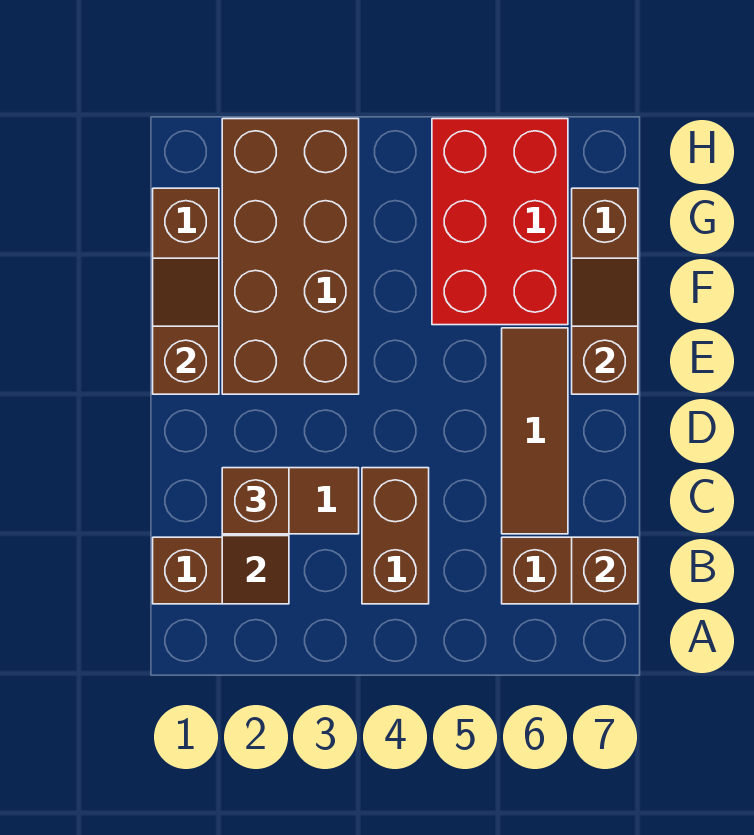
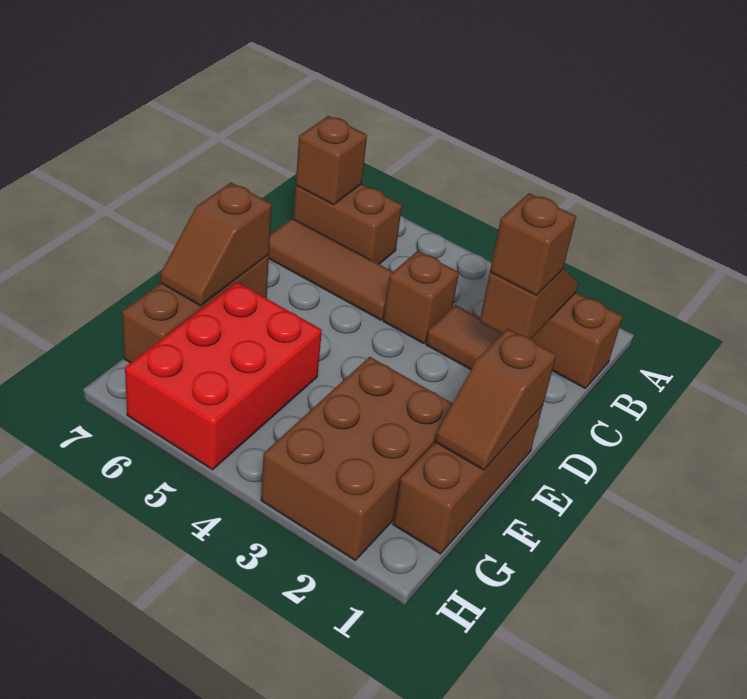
brown brick B4:C4 level 1 -> brown brick C4 level 1
brown tile C6:E6 level 1 -> brown tile C5:C7 level 1
brown brick E2:H3 level 1 -> brown brick F2:H3 level 1

